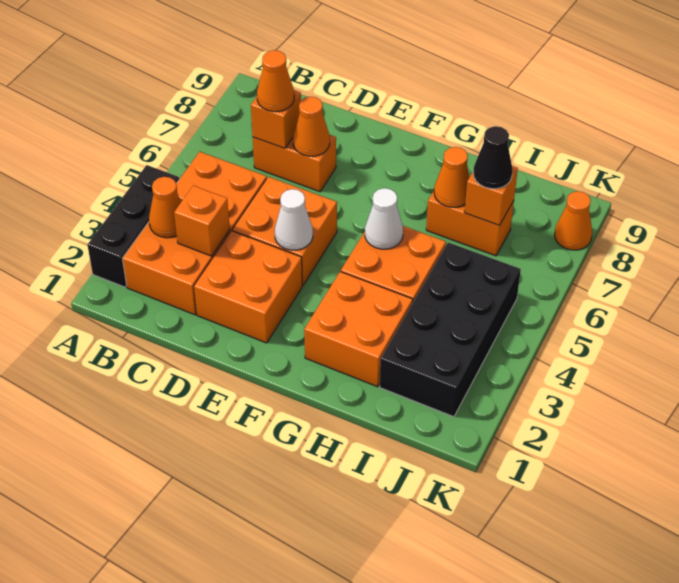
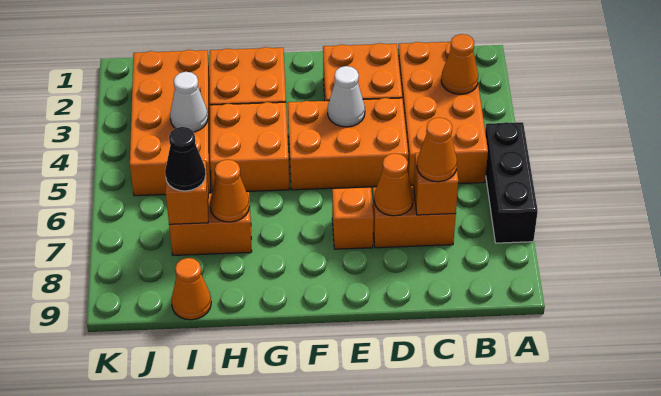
black brick A2:A4 level 1 -> black brick A5:A7 level 1
orange brick C3 level 2 -> orange brick E7 level 1
orange brick D4:E5 level 1 -> orange brick D4:F5 level 1
white cone G5 level 2 -> white cone I4 level 2
black brick I2:J5 level 1 -> orange brick I2:J5 level 1
orange cone K8 level 1 -> orange cone I9 level 1

